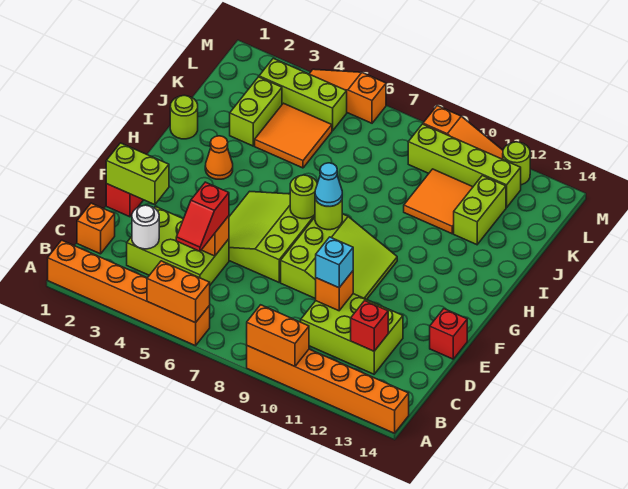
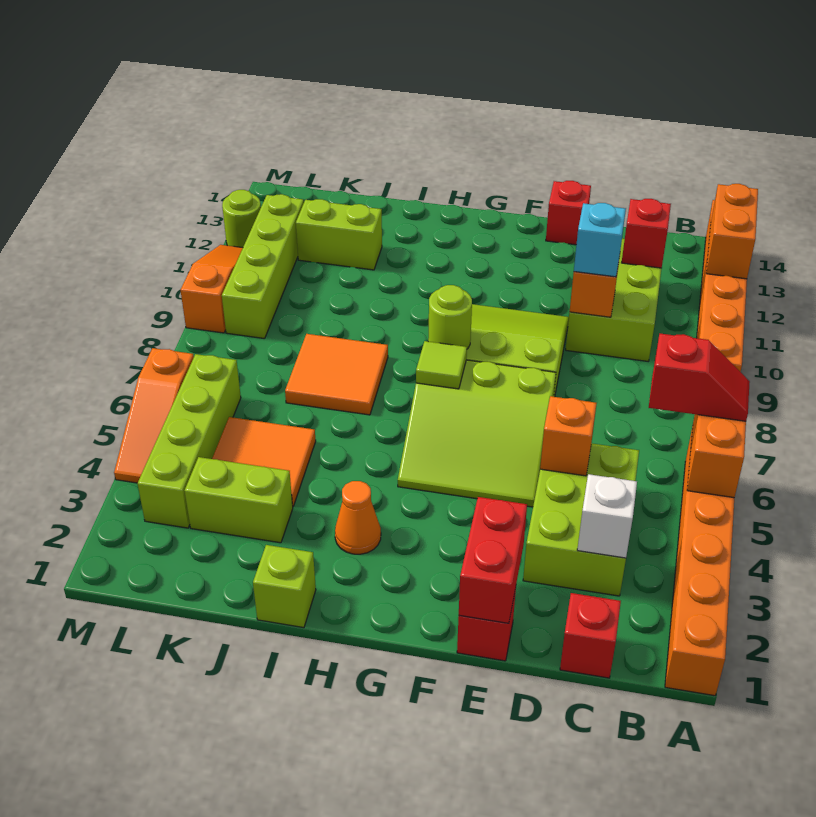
orange brick A9:A10 level 2 -> orange brick A12:A13 level 2
orange brick C1 level 1 -> red brick C1 level 1
white round brick C3 level 2 -> white brick C3 level 2
red slope C5:D5 level 3 top D -> red slope A6:B6 level 3 top B
lime brick E1:E2 level 2 -> red brick E1:E2 level 2
lime round brick G7 level 2 -> lime tile G7 level 2
cyan cone G8 level 3 -> none
lime round brick I1 level 1 -> lime brick I1 level 1
orange tile J10:K11 level 1 -> orange tile I7:J8 level 1
lime brick L3:L5 level 1 -> lime brick L3:L6 level 1

